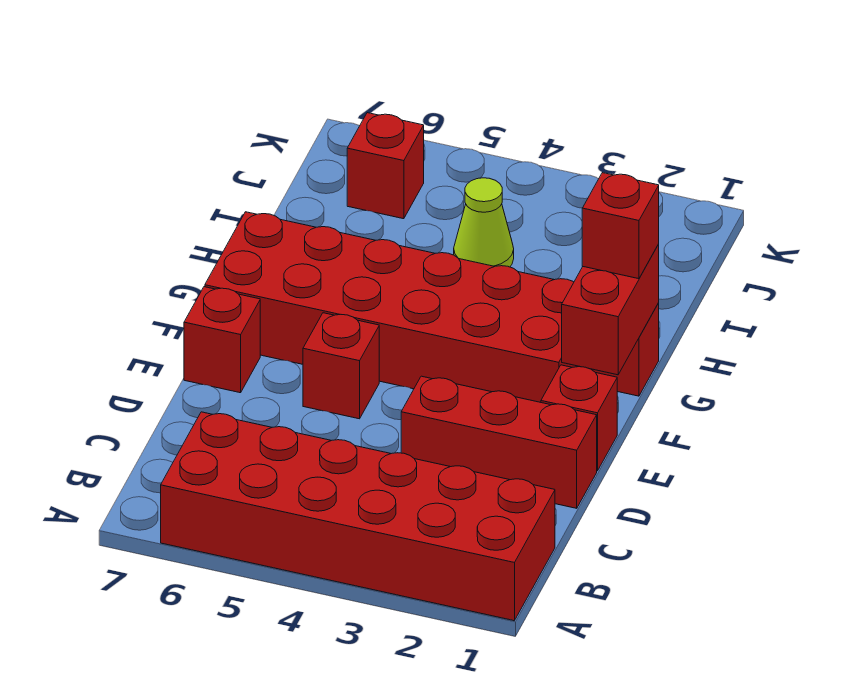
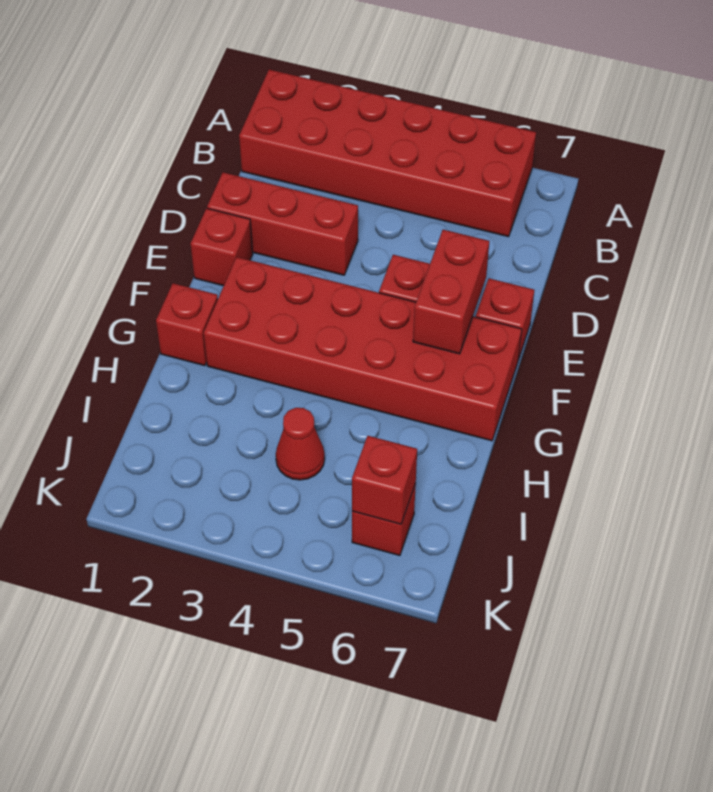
red brick F1:G1 level 2 -> red brick E6:F6 level 2
red brick G1 level 3 -> red brick J6 level 2
lime cone I4 level 1 -> red cone I4 level 1

